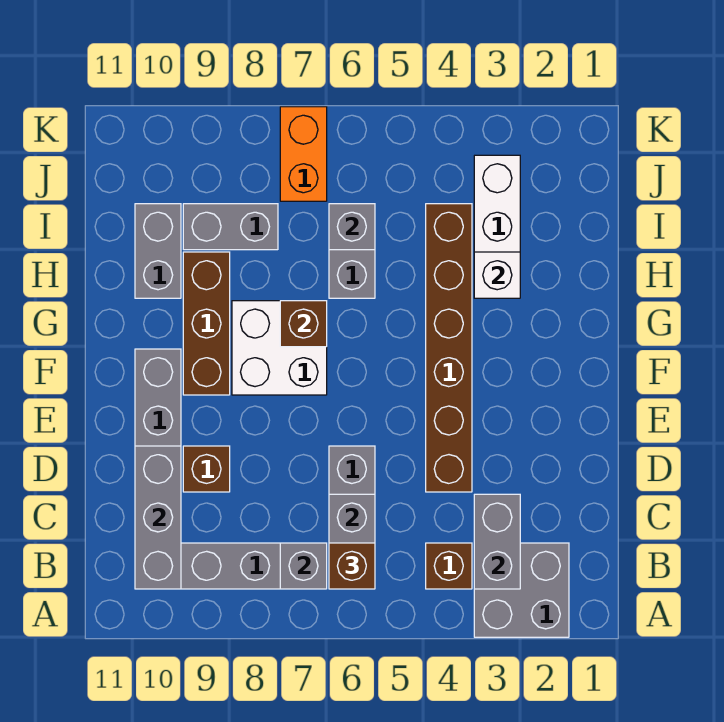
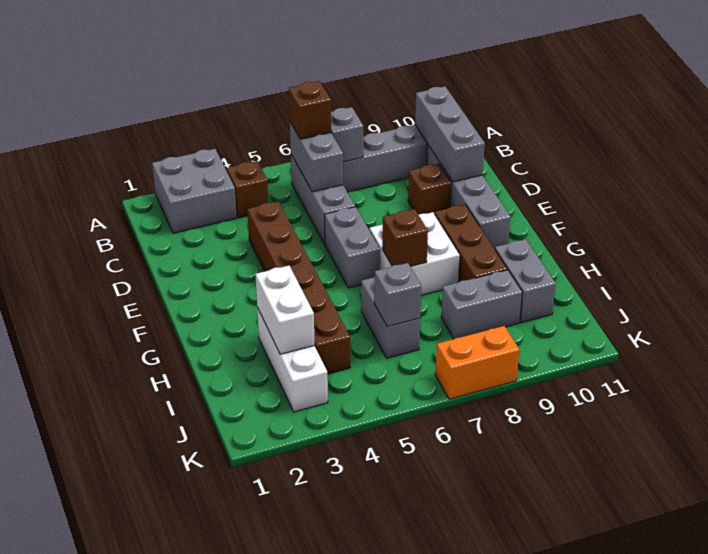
grey brick B3:C3 level 2 -> grey brick E6:F6 level 1
white brick H3 level 2 -> white brick H3:I3 level 2
orange brick J7:K7 level 1 -> orange brick K7:K8 level 1

